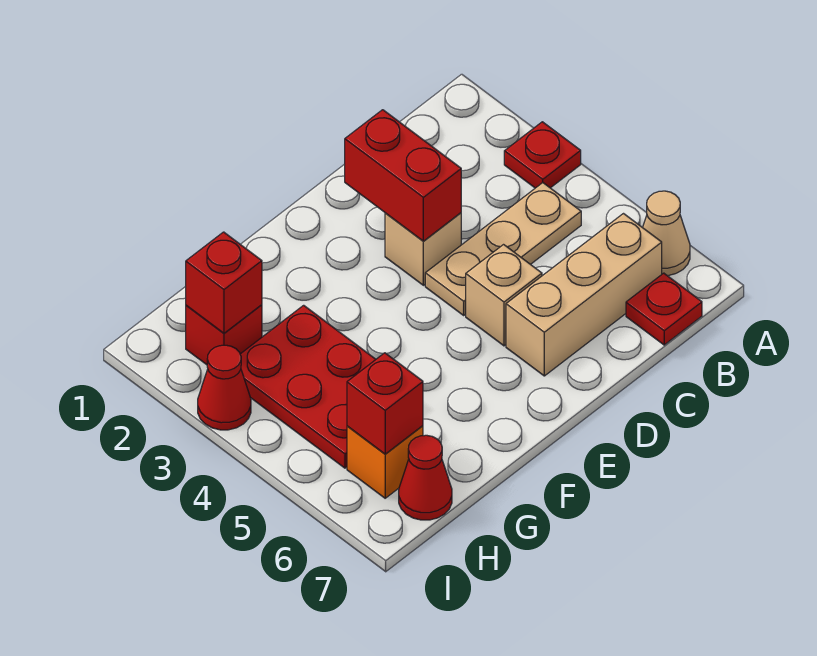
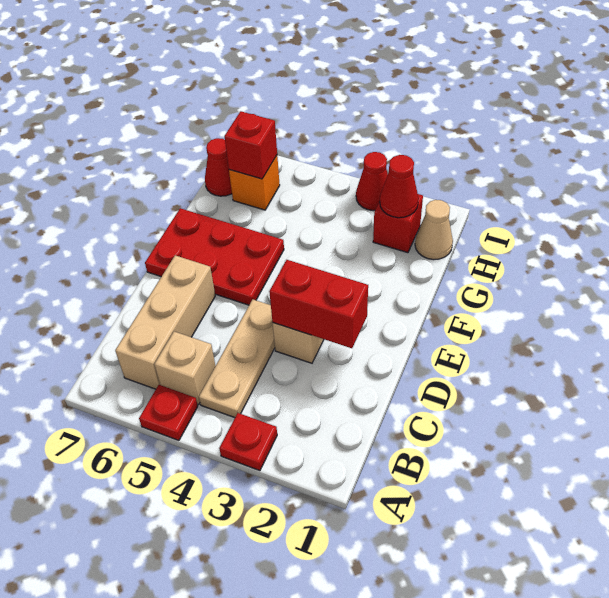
tan cone A6 level 1 -> tan cone H1 level 1
red plate B7 level 1 -> red plate A5 level 1
tan brick D5 level 1 -> tan brick B5 level 1
red plate G3:H5 level 1 -> red plate E5:F7 level 1
red brick H2 level 2 -> red cone H2 level 2

